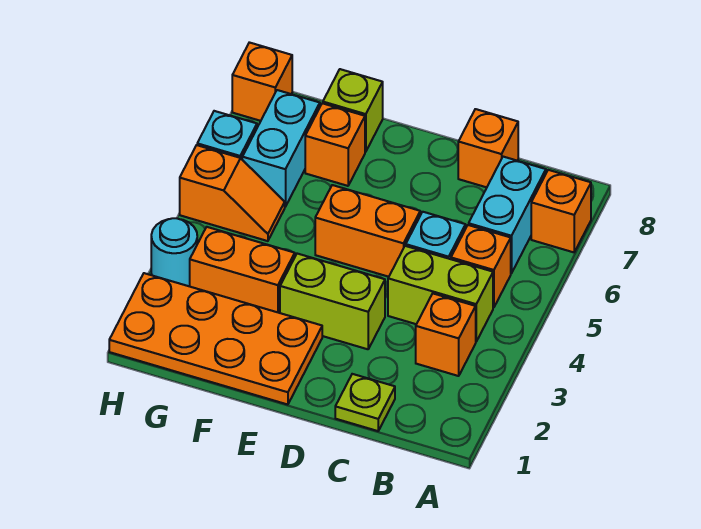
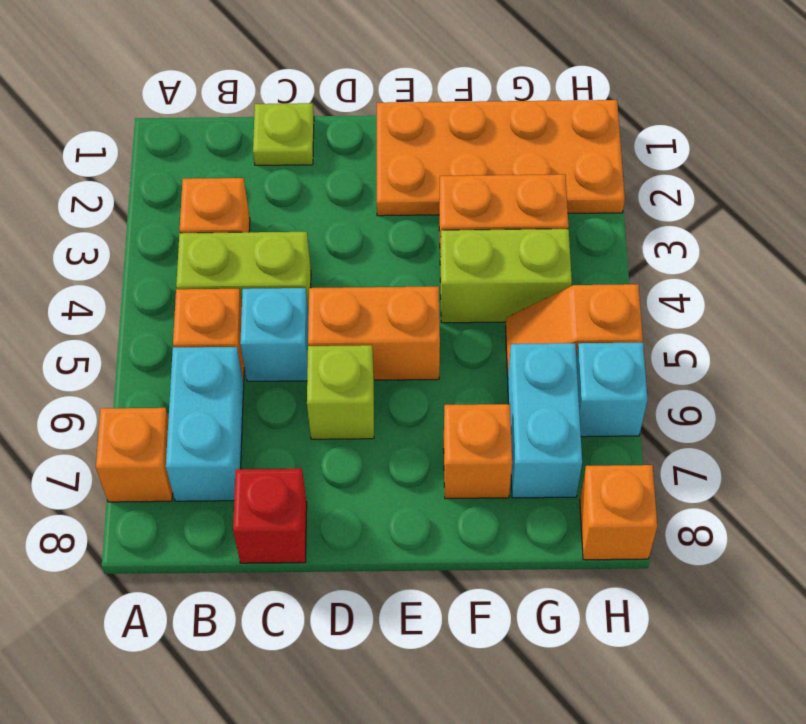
orange brick C8 level 1 -> red brick C8 level 1
lime brick D3:E3 level 1 -> lime brick F4:G4 level 1
lime brick F8 level 1 -> lime brick D6 level 1
cyan round brick H3 level 1 -> none

